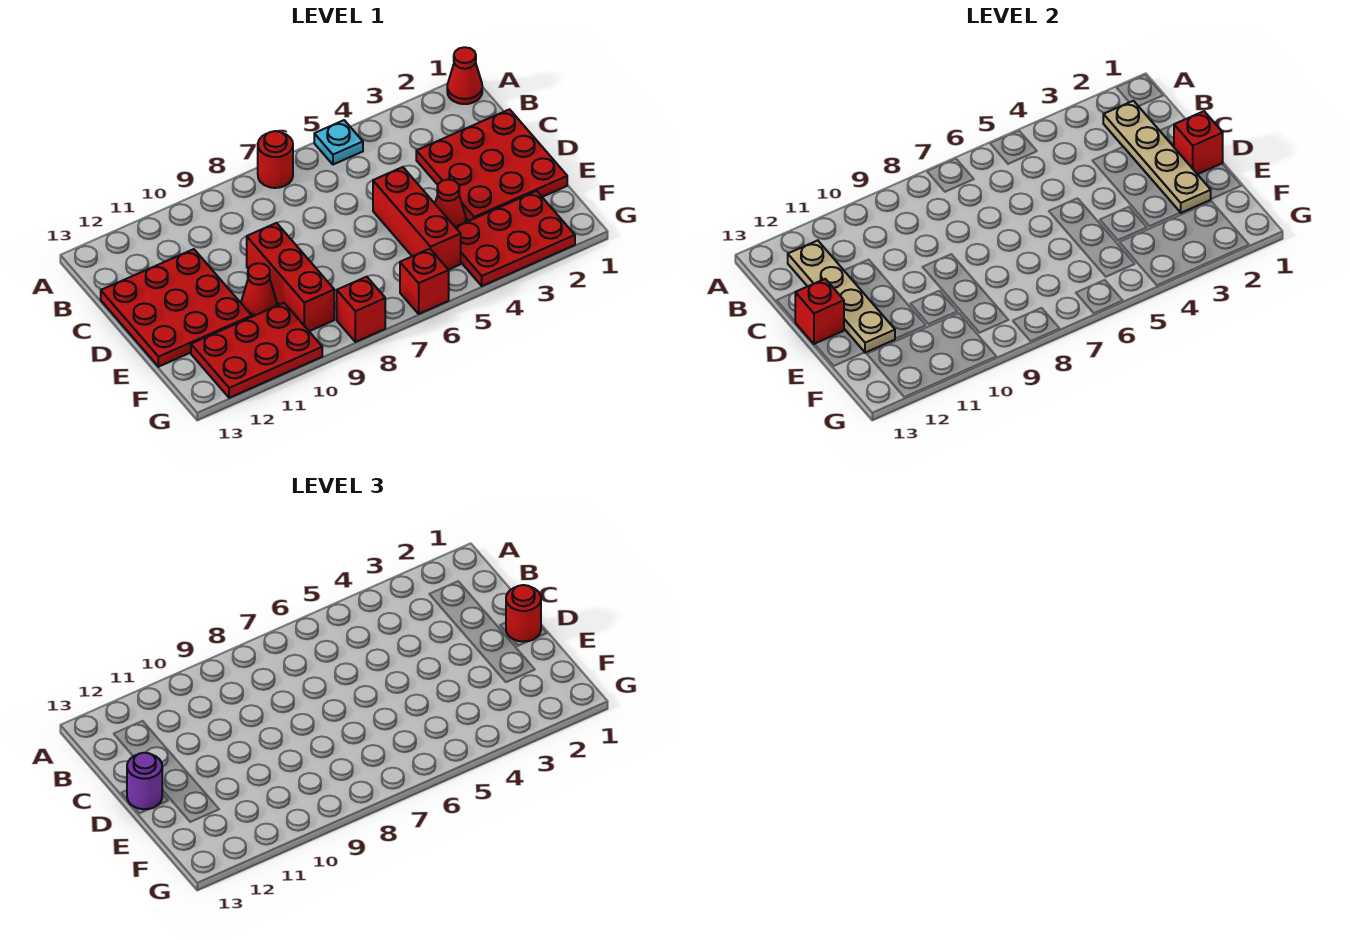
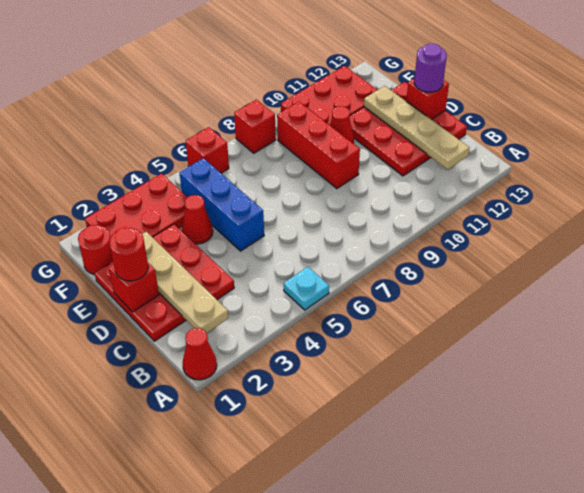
red round brick A7 level 1 -> red round brick F1 level 1
red brick D5:F5 level 1 -> blue brick D5:F5 level 1

